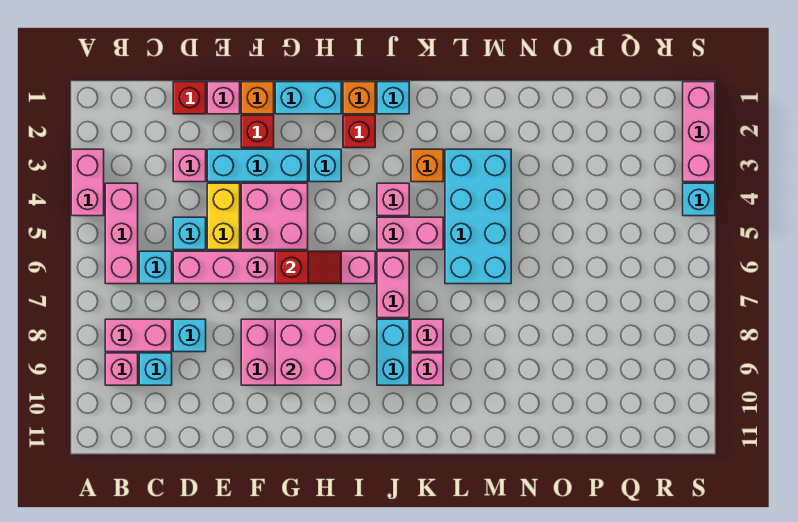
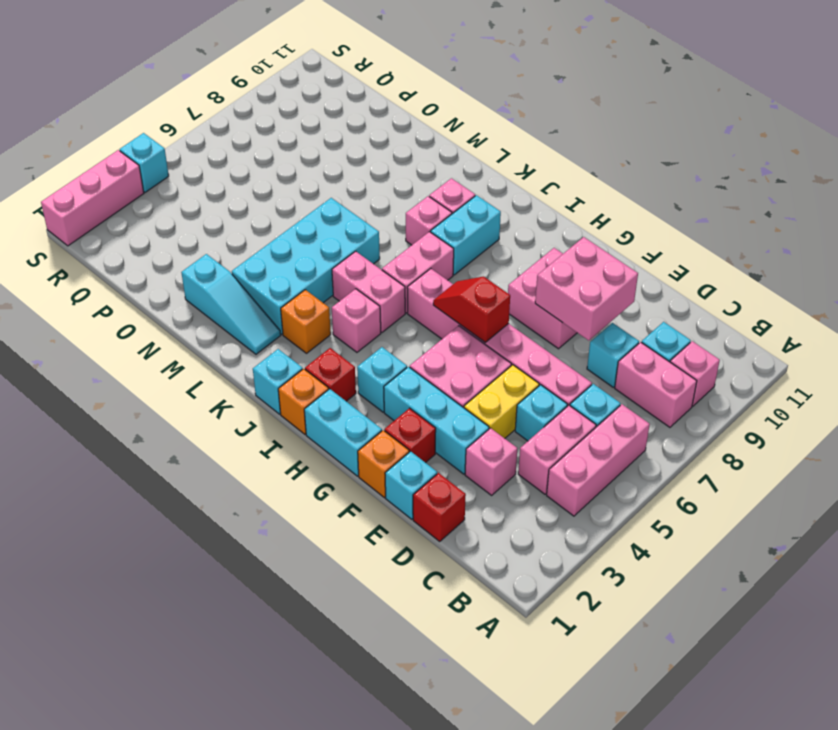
pink brick A3:A4 level 1 -> pink brick C4:C5 level 1
pink brick E1 level 1 -> cyan brick E1 level 1
pink brick G8:H9 level 2 -> pink brick E8:F9 level 2
none -> cyan slope L2:N2 level 1 top N

